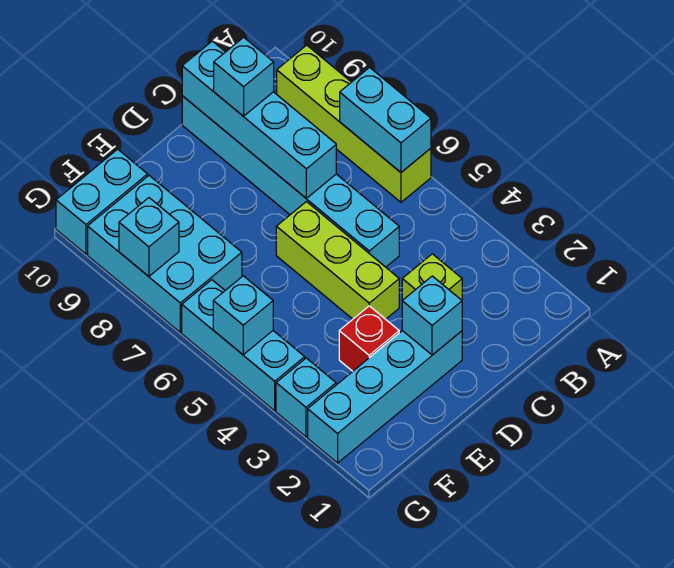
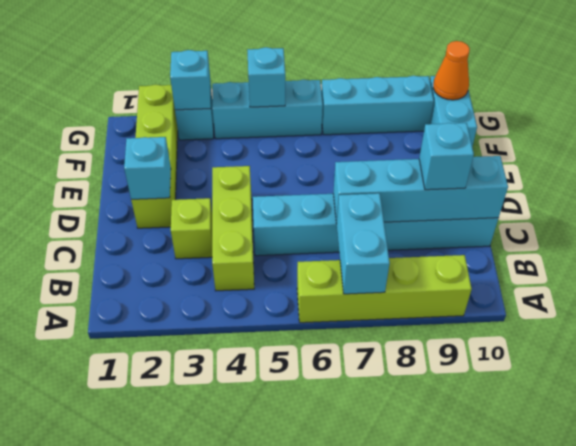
cyan brick A6:A7 level 2 -> cyan brick A7:B7 level 2
cyan brick D2:G2 level 1 -> lime brick D2:G2 level 1
lime brick D4:D6 level 1 -> lime brick B4:D4 level 1
red brick E3 level 1 -> none
cyan brick F7:G9 level 1 -> cyan brick G7:G9 level 1
cyan brick G8 level 2 -> cyan brick G3 level 2
none -> orange cone G10 level 2

